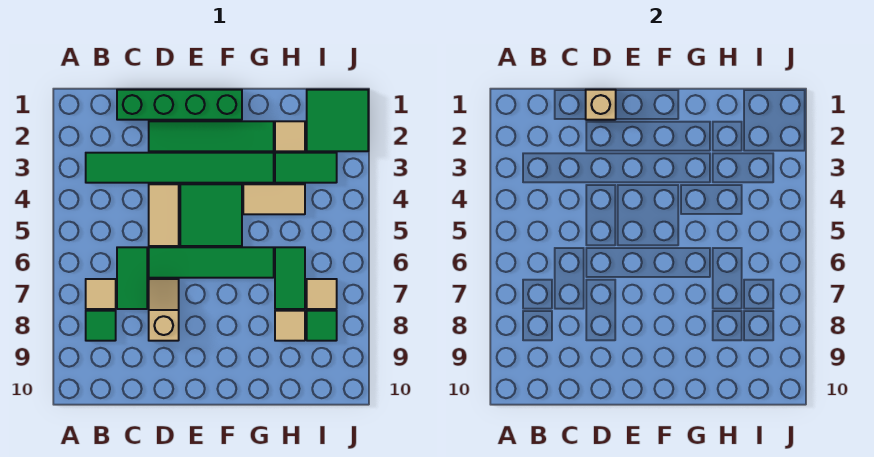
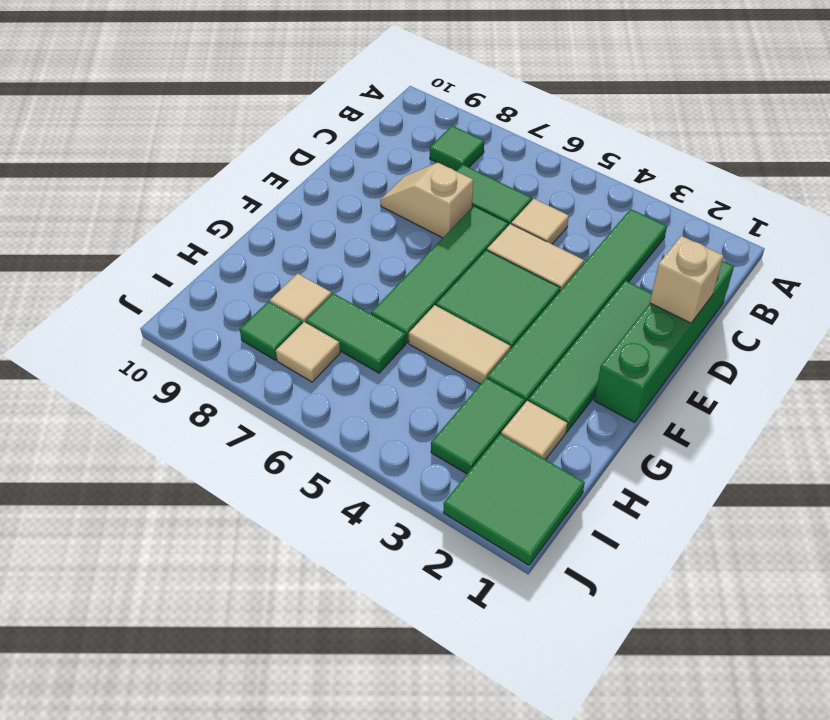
tan tile B7 level 1 -> tan tile C5 level 1
tan slope D7:D8 level 1 top 8 -> tan slope D7:D8 level 1 top 7
tan tile G4:H4 level 1 -> tan tile G4:G5 level 1

